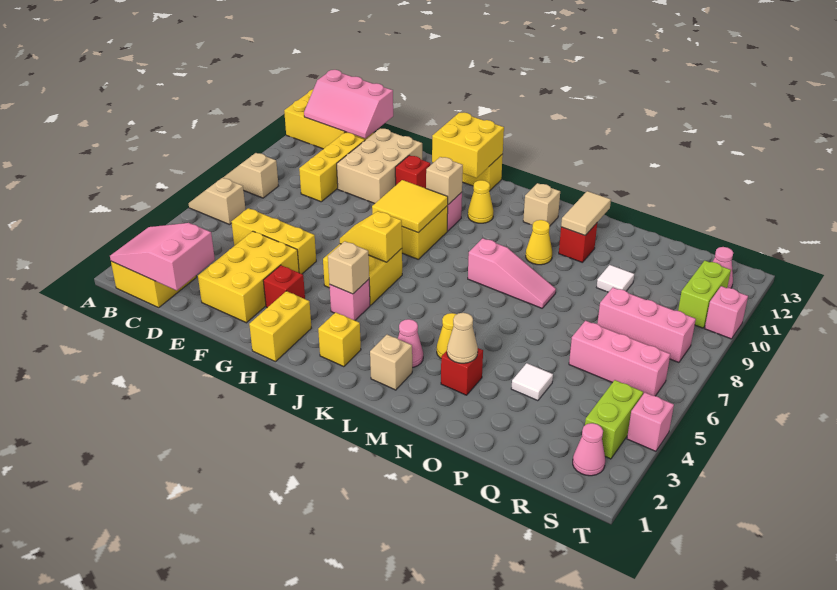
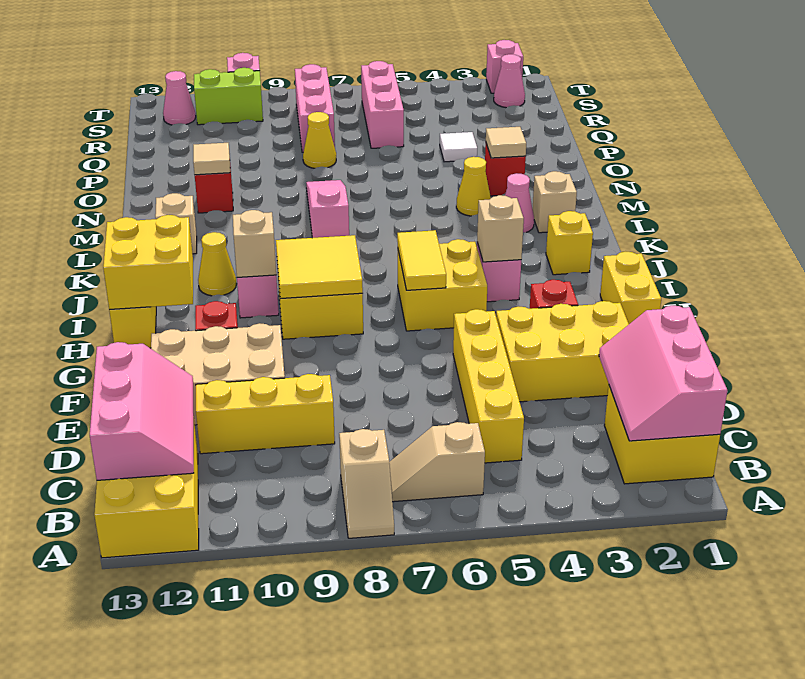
tan slope A6:B6 level 1 top B -> tan slope B6:B7 level 1 top 6
pink slope B1:D2 level 2 top D -> pink slope B1:D2 level 2 top 1
yellow brick D5:F5 level 1 -> yellow brick C5:F5 level 1
yellow brick H1:H2 level 1 -> yellow brick G1:H1 level 1
yellow slope H6:I6 level 2 top I -> yellow tile H6:I6 level 2
yellow cone M10 level 1 -> yellow cone P8 level 1
tan cone N3 level 2 -> tan tile N3 level 2
tan tile N11:N12 level 2 -> tan tile N11 level 2
white tile P10 level 1 -> none
lime brick S3:S4 level 1 -> none
pink brick T4 level 1 -> pink brick T2 level 1

